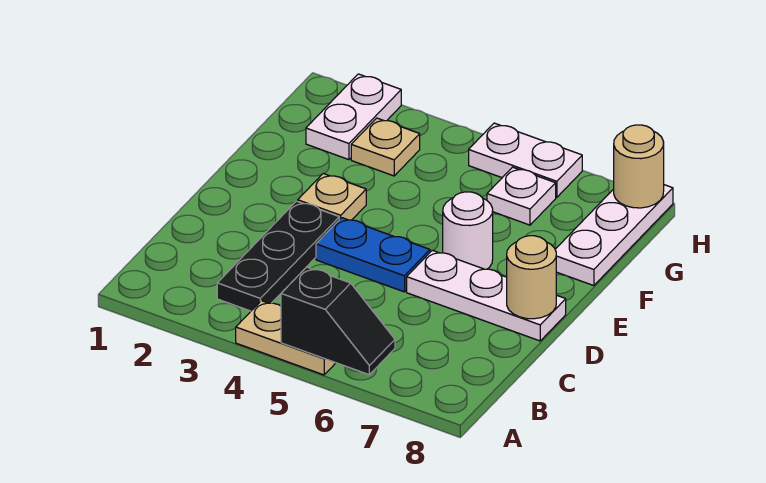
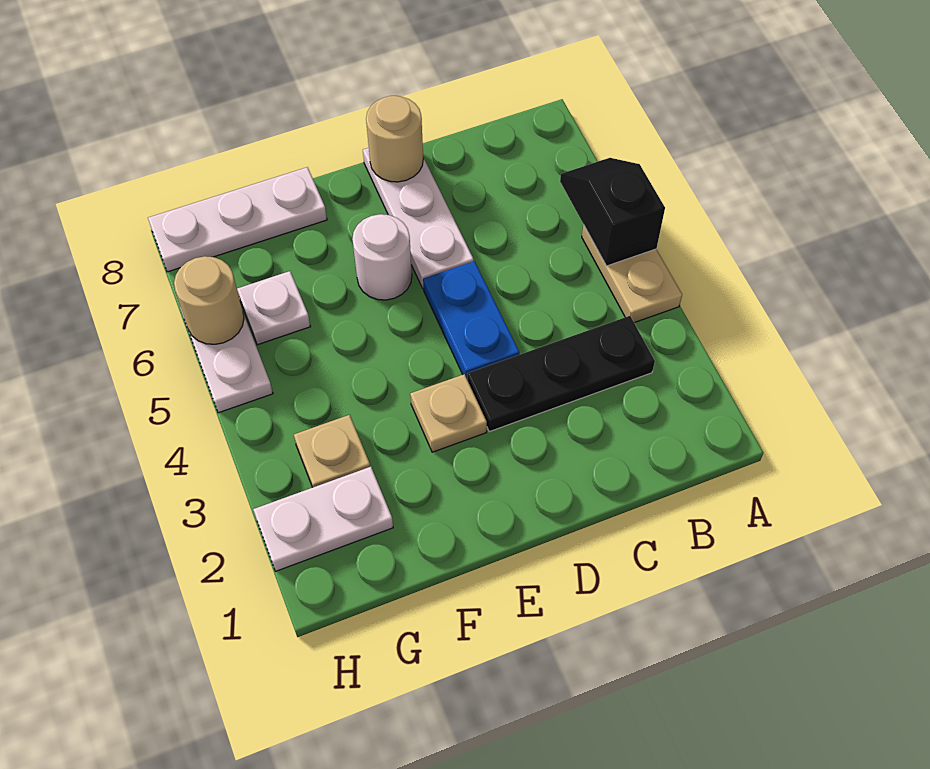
tan round brick H8 level 2 -> tan round brick H6 level 2

